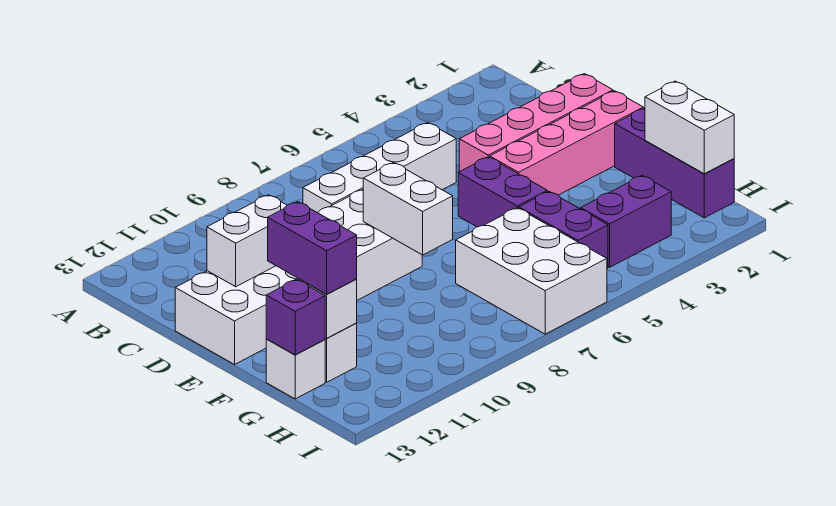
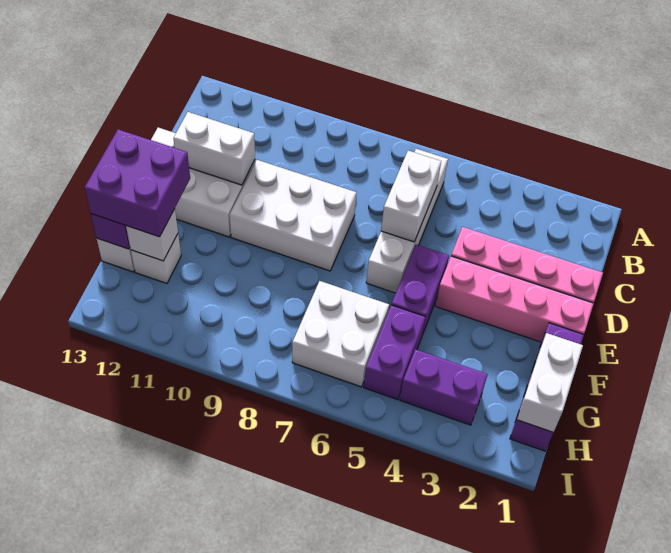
white brick C5:C8 level 1 -> white brick B6:E6 level 1
white brick E8:F8 level 2 -> white brick C6:D6 level 2
purple brick F12:G12 level 3 -> purple brick F12:G13 level 3
white brick G6:I7 level 1 -> white brick G6:H7 level 1

